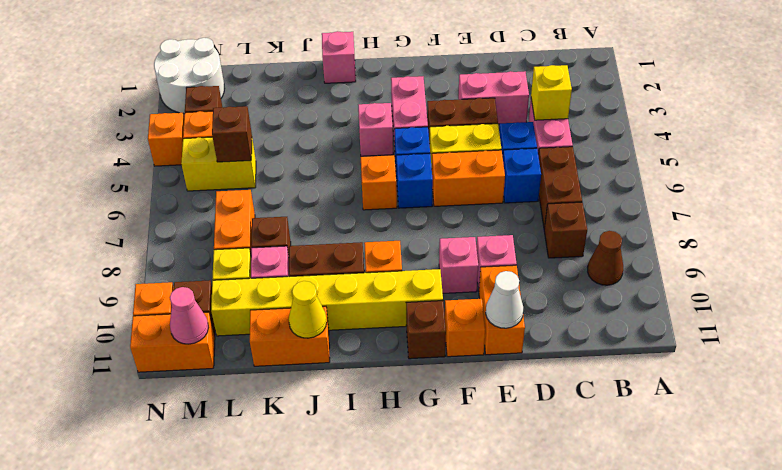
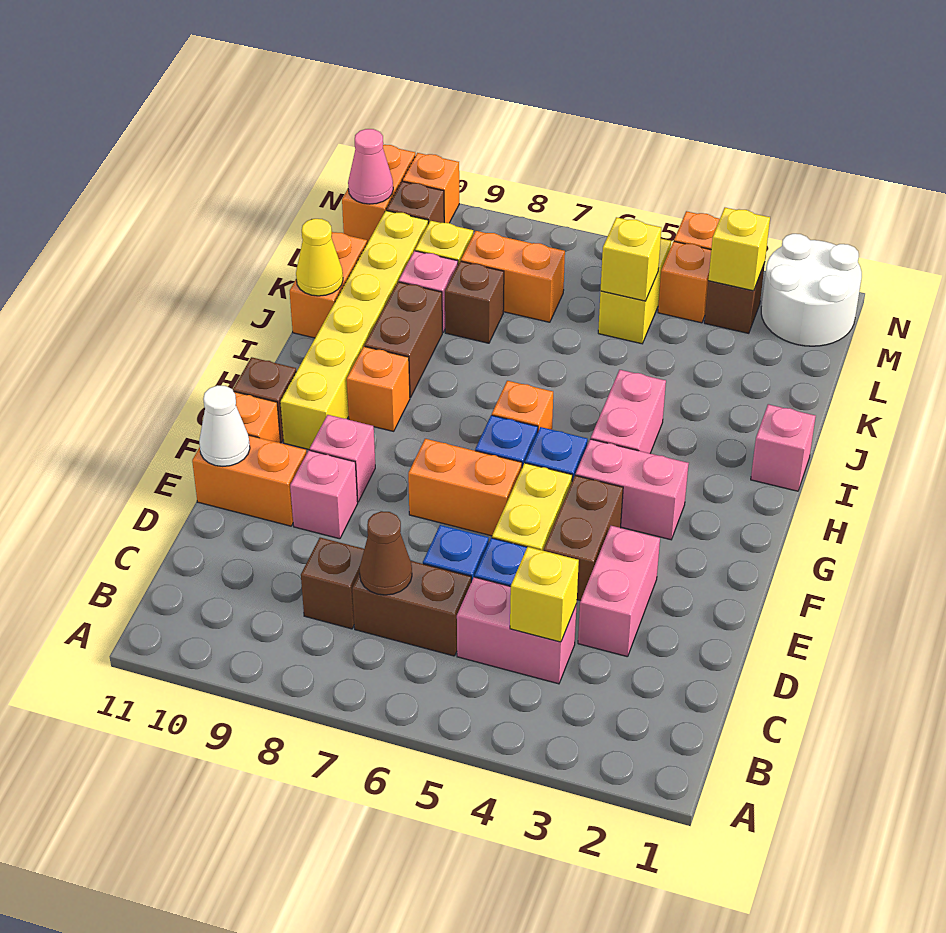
brown cone B9 level 1 -> brown cone C7 level 2
orange brick E6:F6 level 1 -> orange brick F6:F7 level 1
pink brick H4 level 1 -> pink brick H4:I4 level 1
brown brick L5 level 2 -> yellow brick L5 level 2
none -> yellow brick M3 level 2

